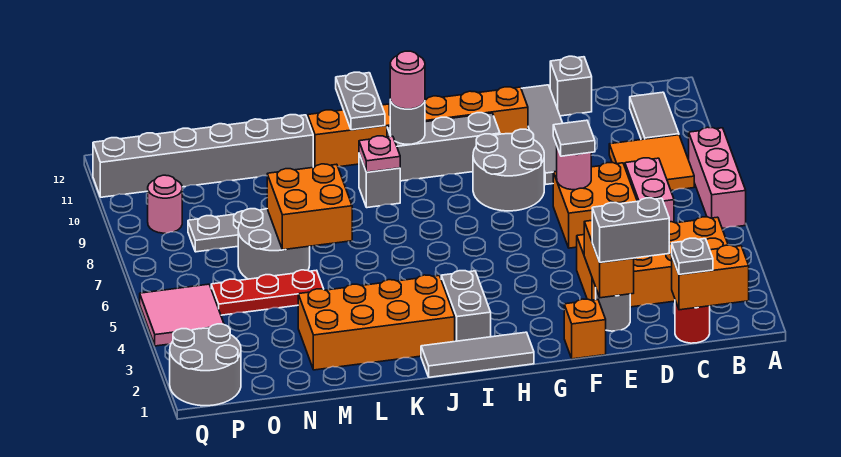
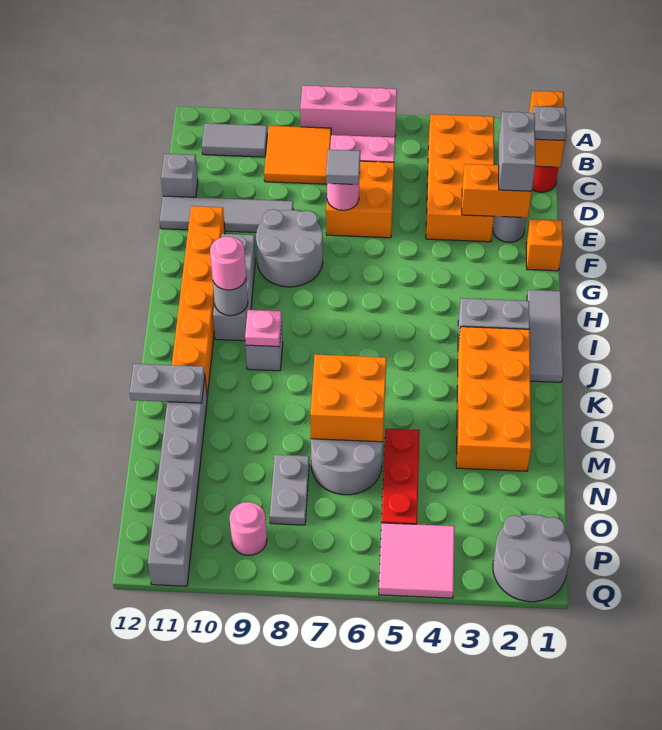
grey plate J11:J12 level 2 -> grey plate L11:L12 level 2

